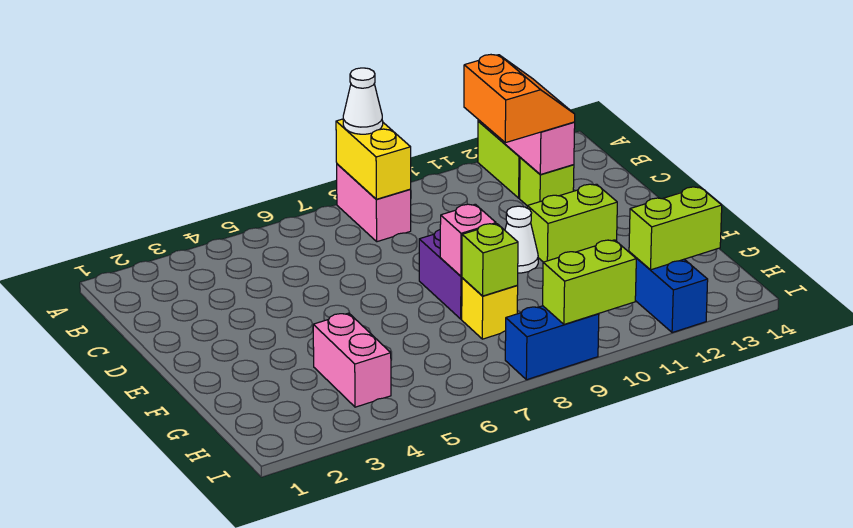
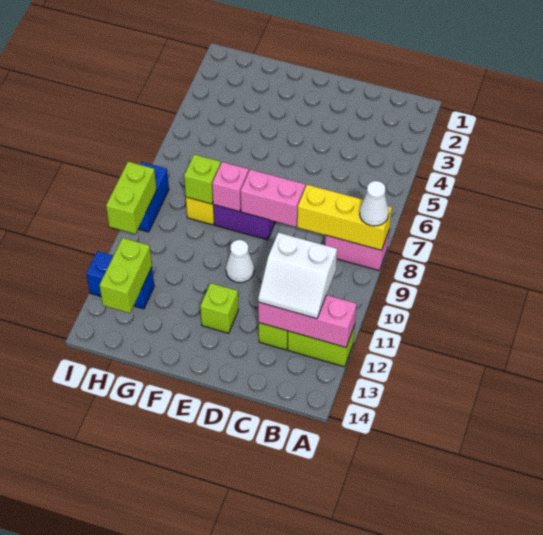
yellow brick A8:B8 level 2 -> yellow brick A8:C8 level 2
orange slope B11:C12 level 3 top 11 -> white slope B11:C12 level 3 top 11
lime brick E11:E12 level 1 -> lime brick E12 level 1
pink brick G4:H4 level 1 -> pink brick D8:E8 level 2

